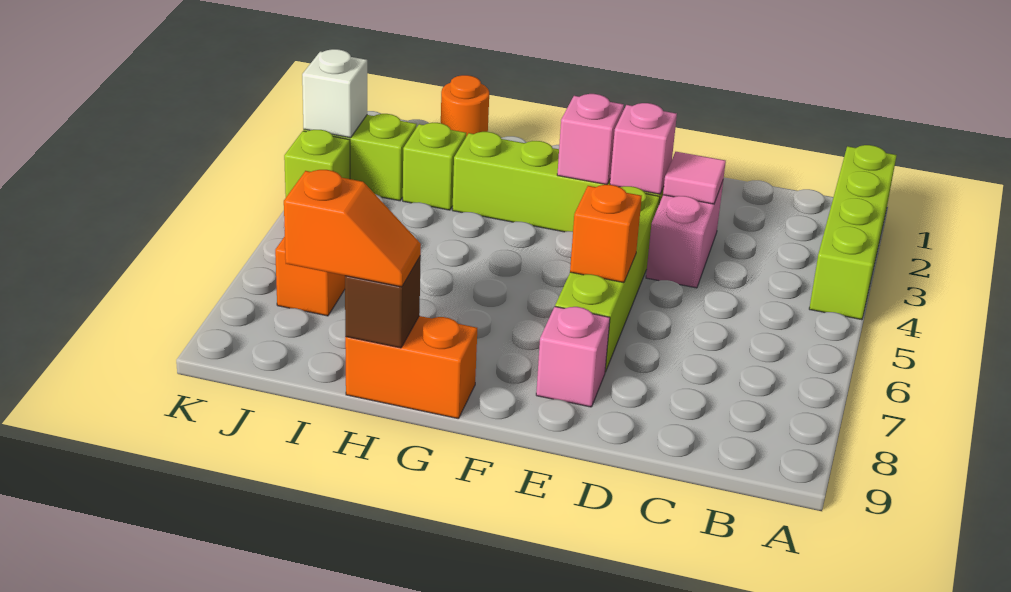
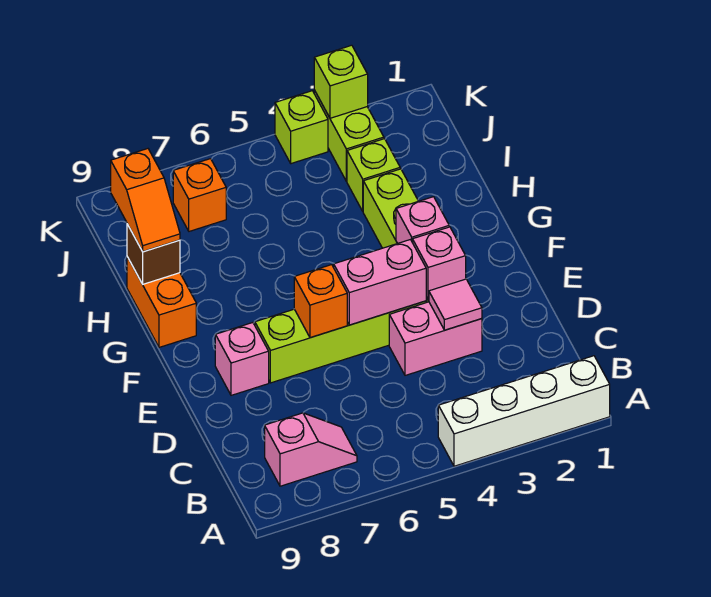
lime brick A1:A4 level 1 -> white brick A1:A4 level 1
none -> pink slope B7:B8 level 1 top 8
none -> pink brick E4:E5 level 2
orange round brick I1 level 1 -> none
white brick K3 level 2 -> lime brick K3 level 2

